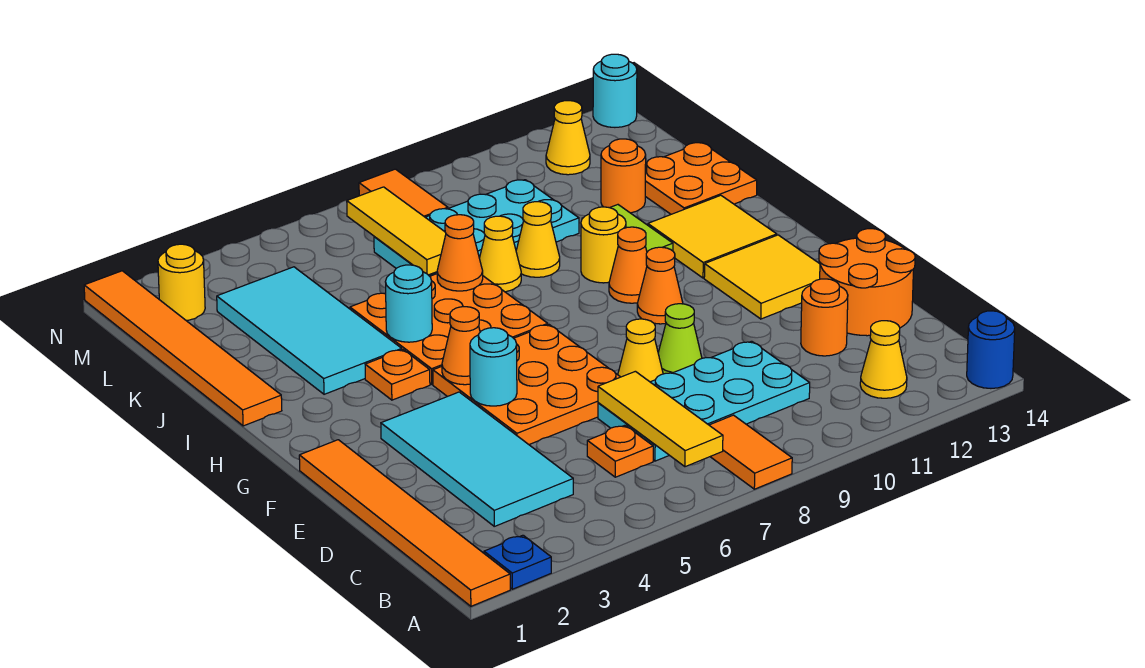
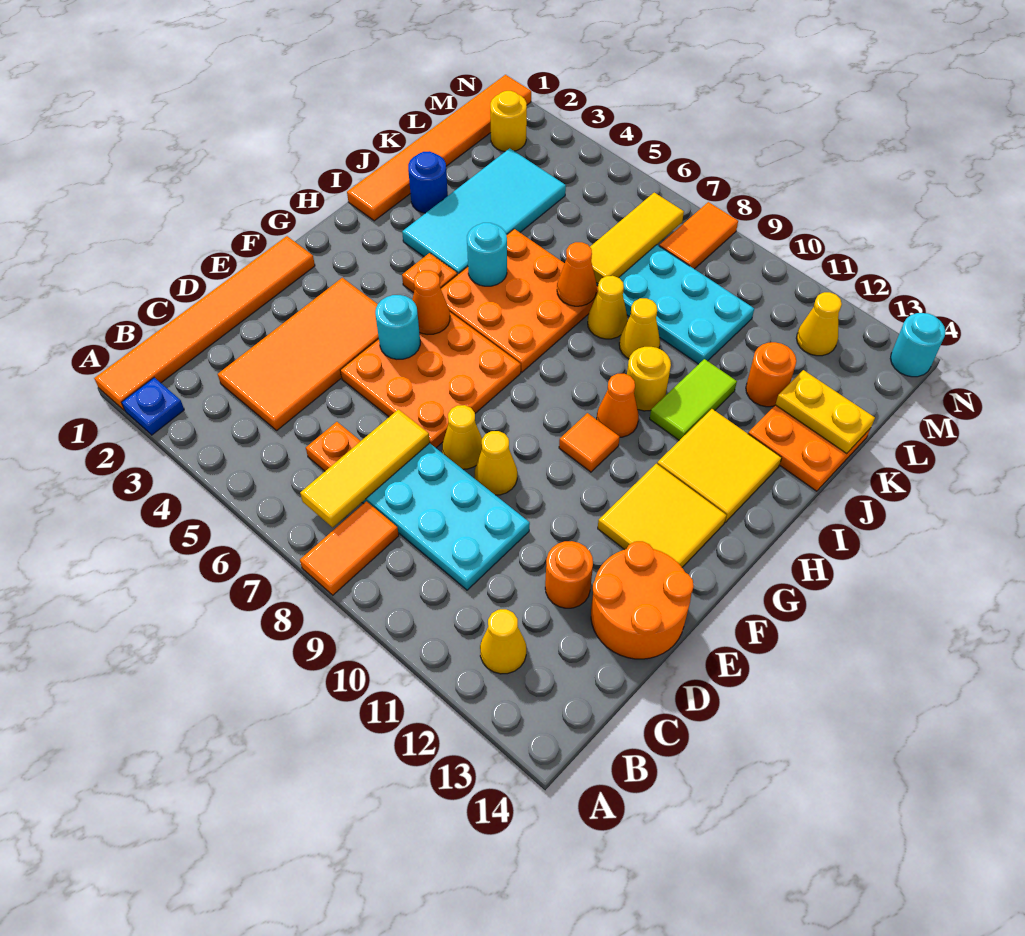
blue round brick A14 level 1 -> blue round brick J2 level 1
cyan tile C3:F4 level 1 -> orange tile C3:F4 level 1
lime cone E9 level 1 -> yellow cone E9 level 1
orange cone G10 level 1 -> orange tile G10 level 1
none -> yellow plate K13:K14 level 2

